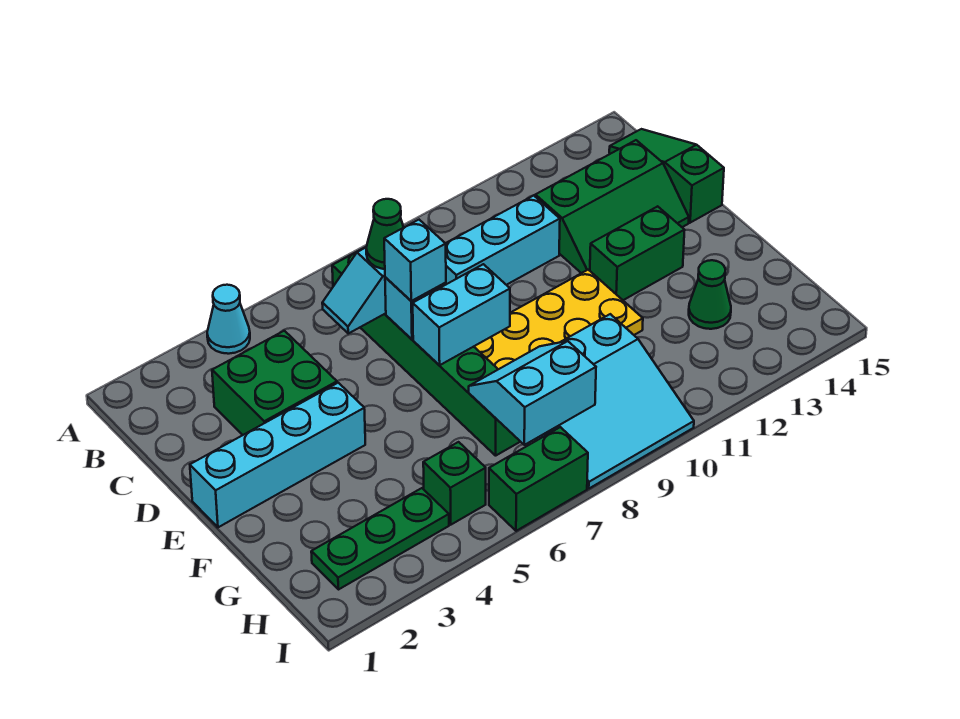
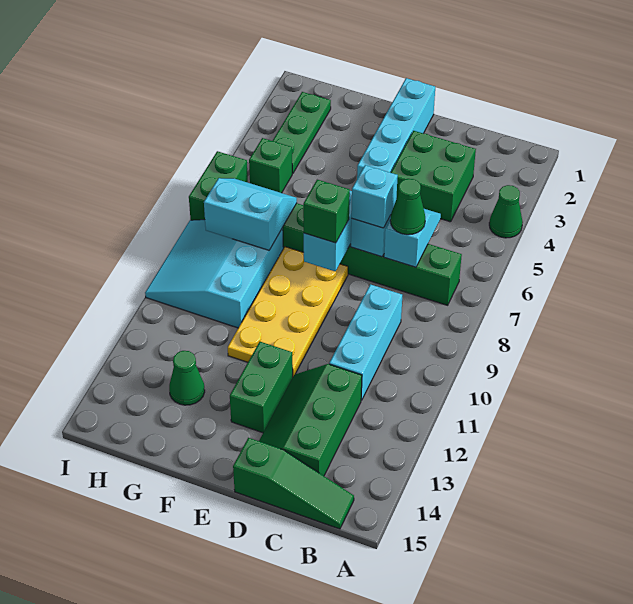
cyan cone A4 level 1 -> green cone A4 level 1
none -> green brick E8 level 3
cyan slope G7:H8 level 2 top H -> cyan slope G7:H8 level 2 top 8

